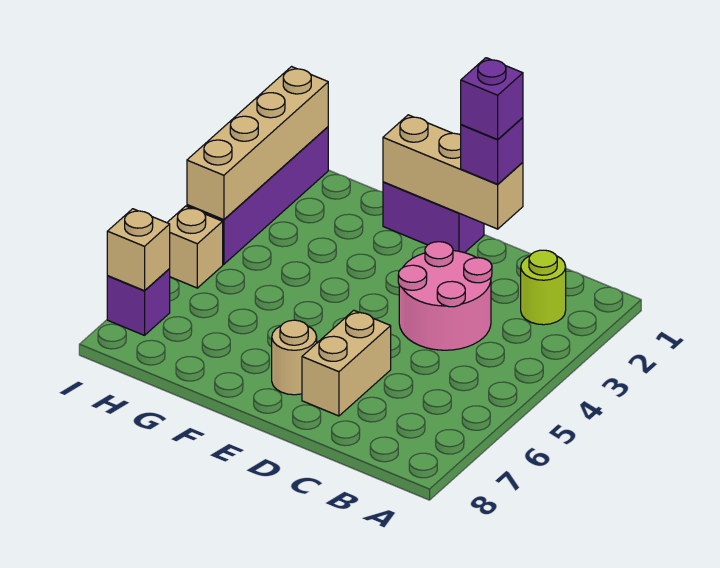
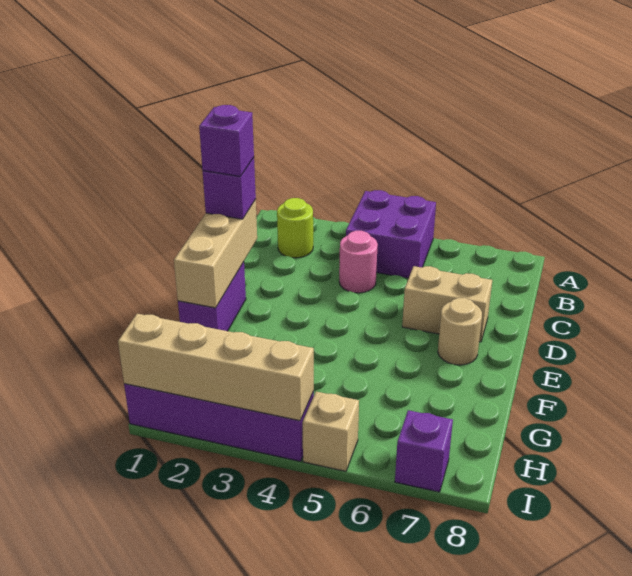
none -> purple brick A4:B5 level 1
pink round brick C3:D4 level 1 -> pink round brick C4 level 1
tan brick I7 level 2 -> none

